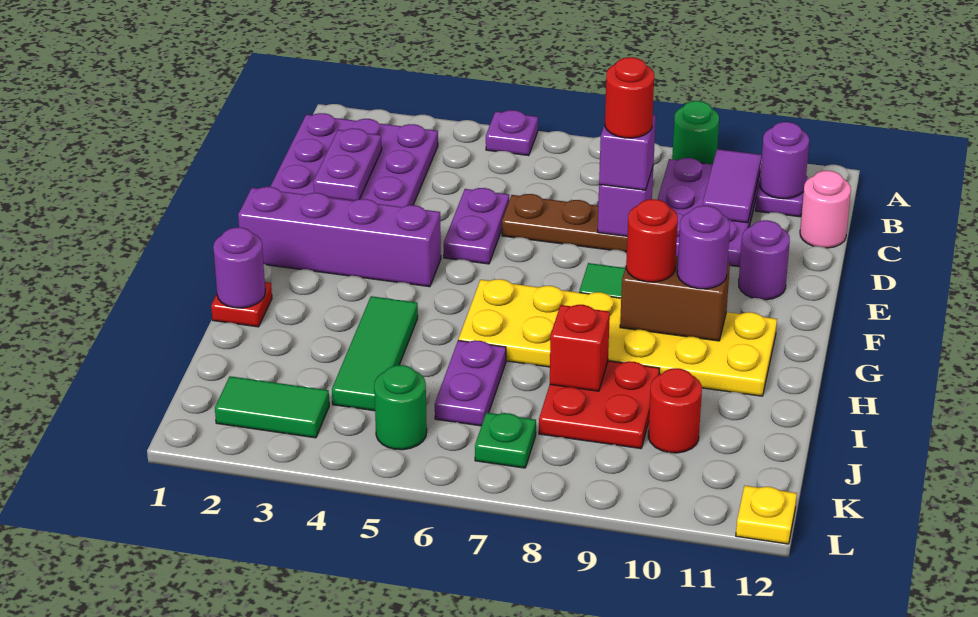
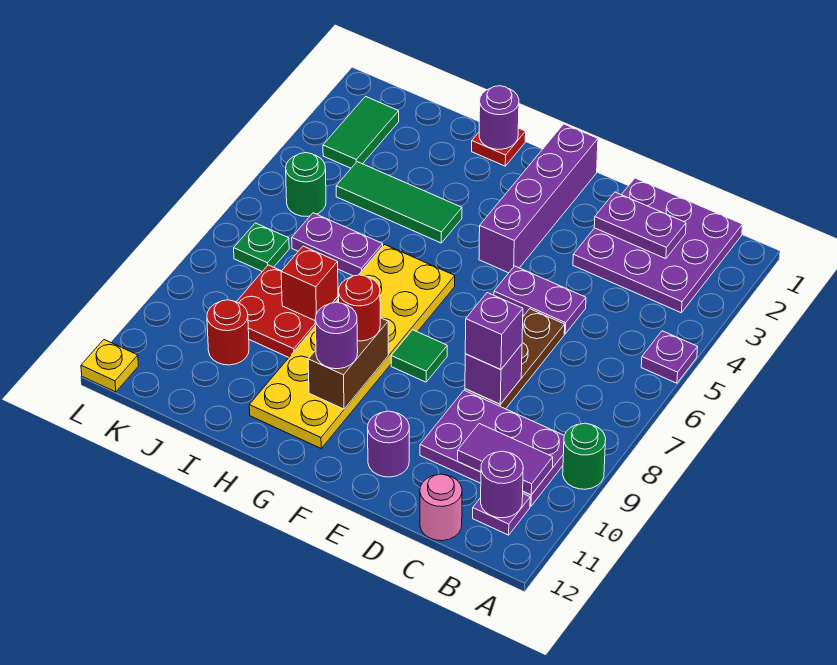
red round brick D8 level 4 -> none

